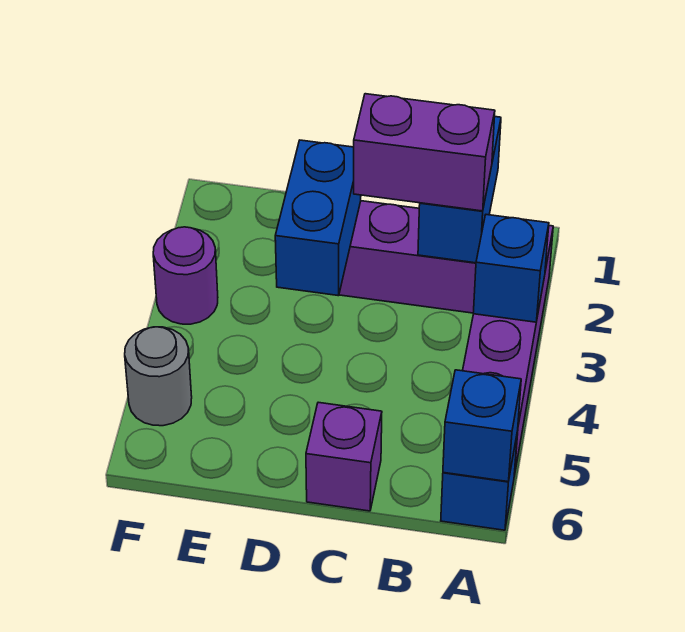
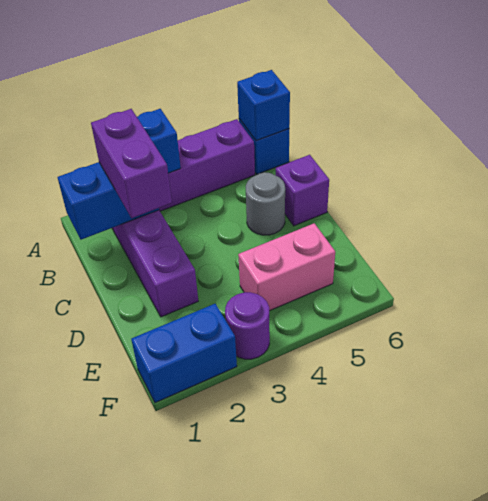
blue brick D2:D3 level 2 -> blue brick F1:F2 level 1
none -> pink brick E4:E5 level 1
grey round brick F5 level 1 -> grey round brick C5 level 1

